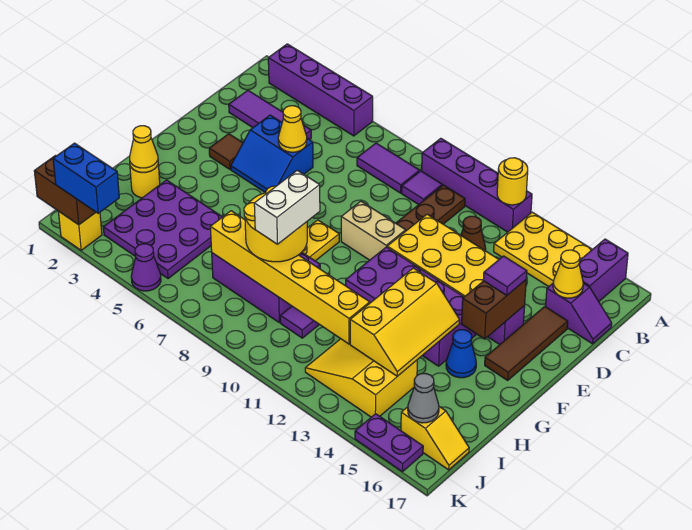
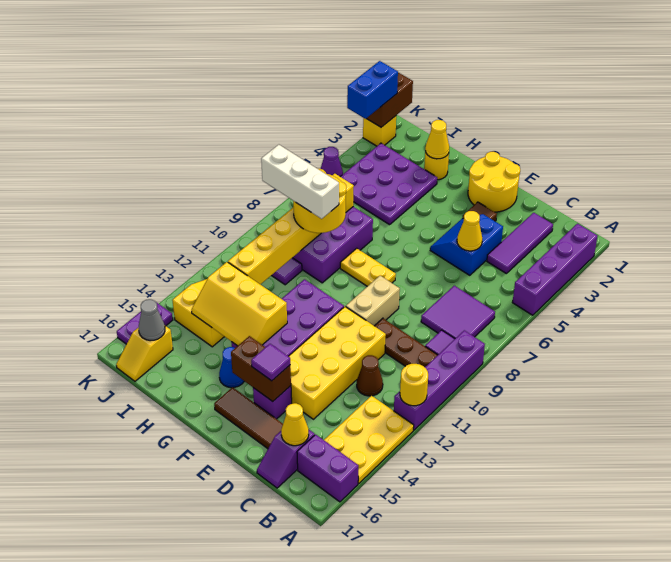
purple tile B7:B8 level 1 -> purple tile B7:C8 level 1
none -> yellow round brick E1:F2 level 1
white brick H9:I9 level 4 -> white brick H9:J9 level 4

